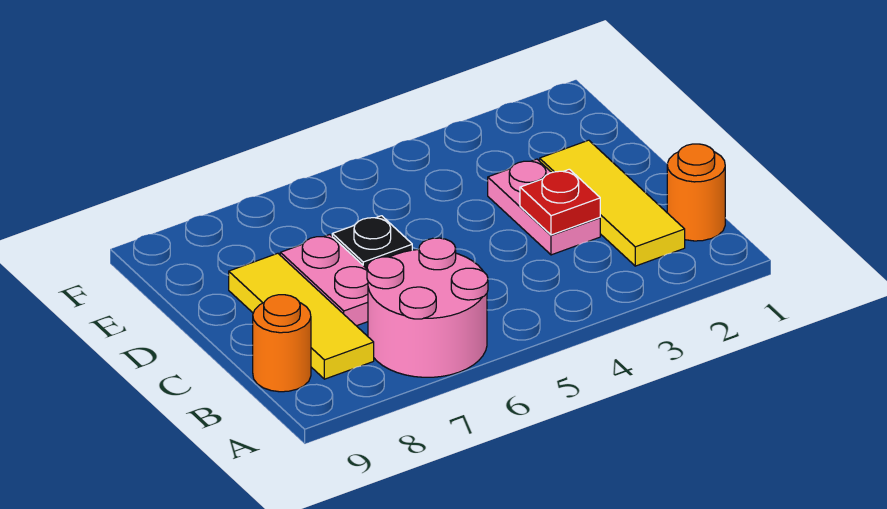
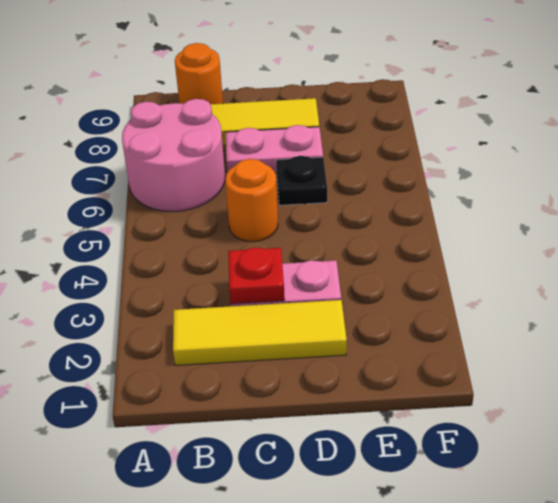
orange round brick B1 level 1 -> orange round brick C5 level 1

